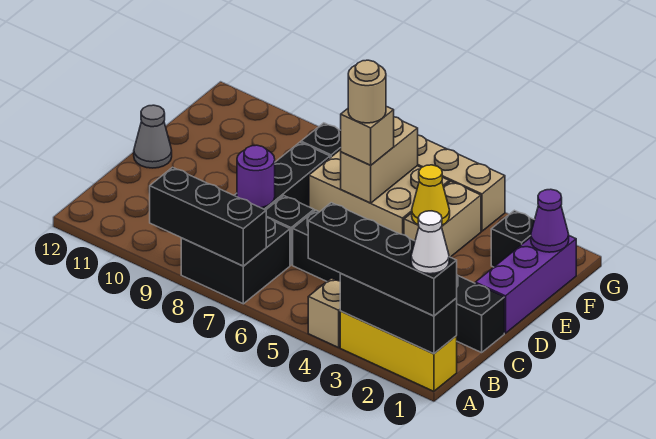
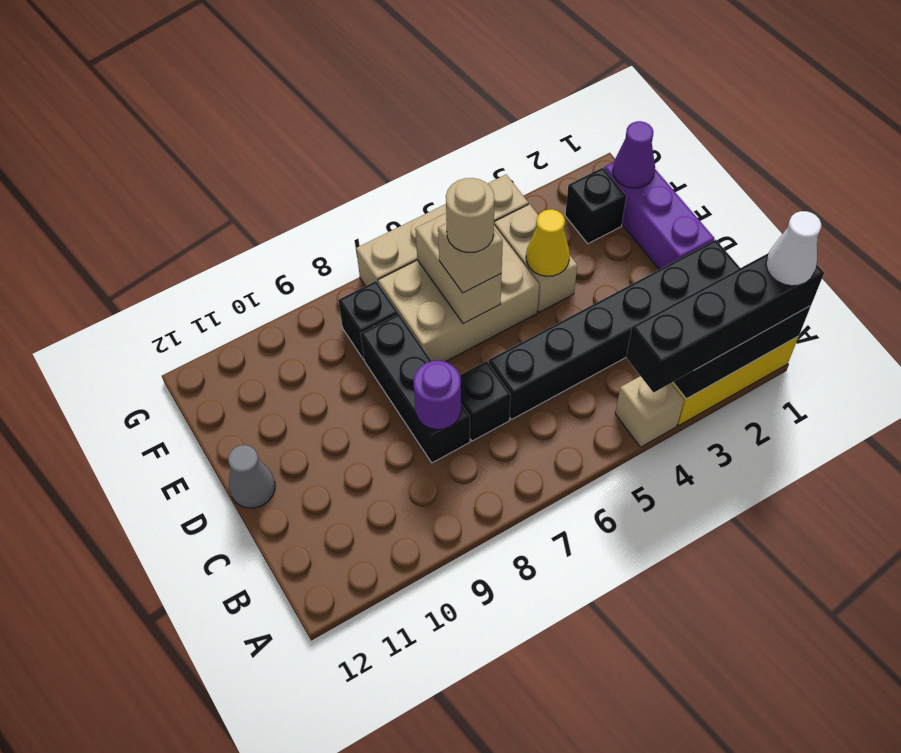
black brick A7:B8 level 1 -> none
black brick A7:A9 level 2 -> none

